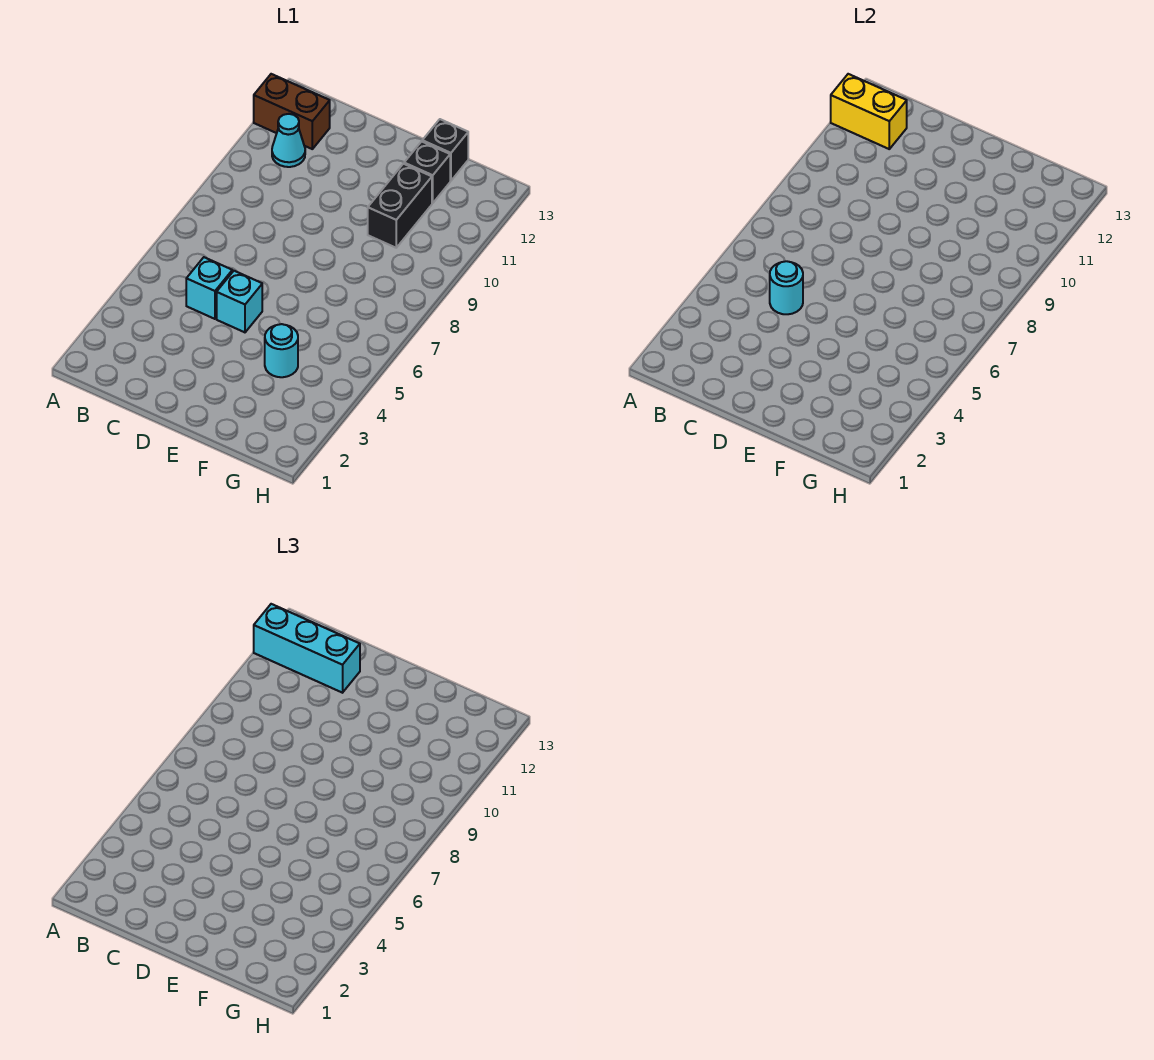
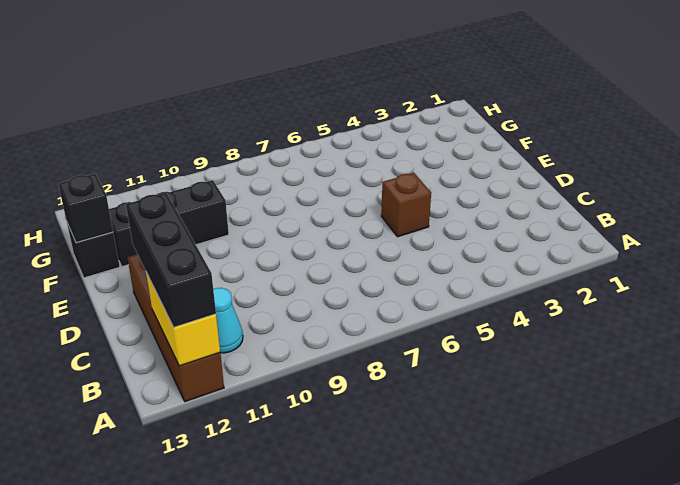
brown brick A12:B12 level 1 -> brown brick A12:D12 level 1
cyan brick A12:C12 level 3 -> black brick A12:C12 level 3
cyan brick C5 level 1 -> none
cyan round brick C5 level 2 -> none
cyan brick D5 level 1 -> brown brick D5 level 1
cyan round brick F4 level 1 -> none
none -> black brick F13 level 2

